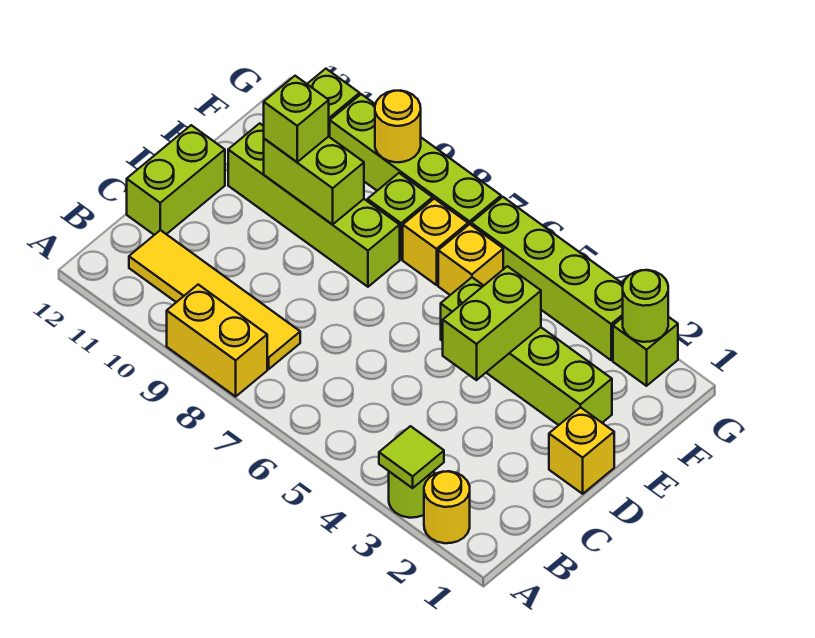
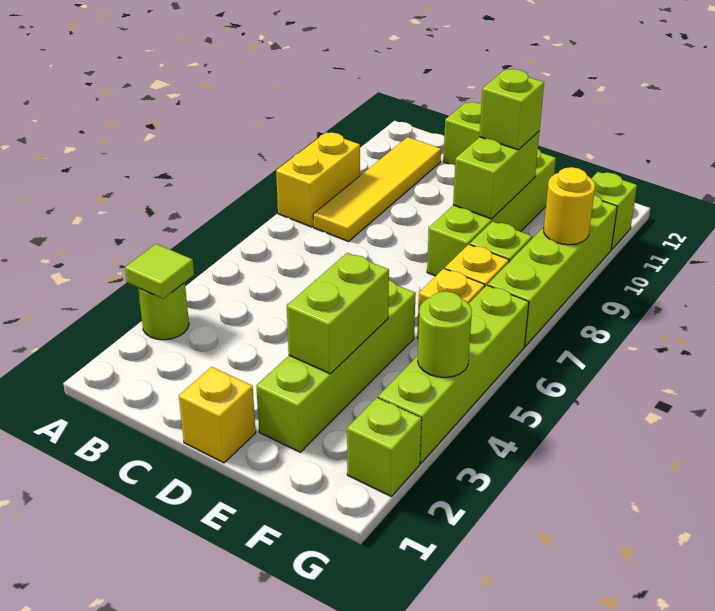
yellow round brick A2 level 1 -> none
lime brick D4:E4 level 2 -> lime brick E3:E4 level 2
lime round brick G2 level 2 -> lime round brick G4 level 2

